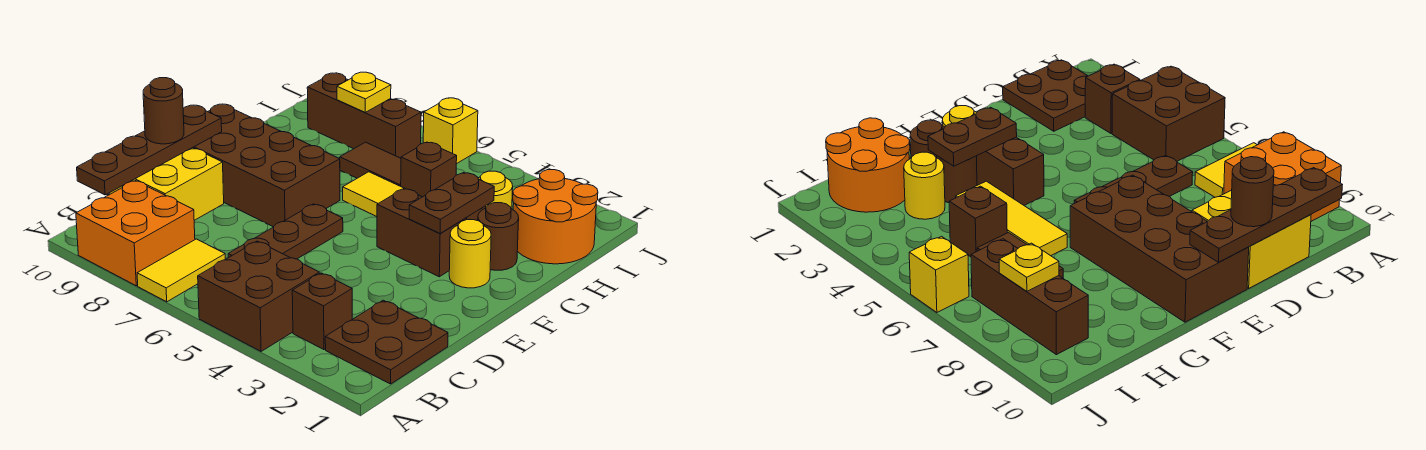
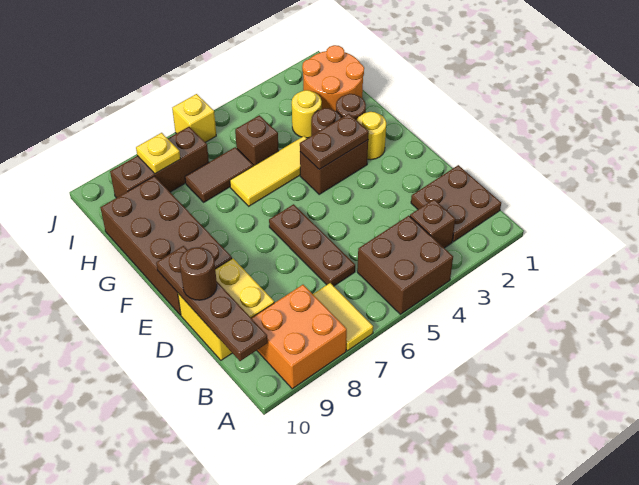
brown brick E7:F10 level 1 -> brown brick E9:H10 level 1
brown plate F3:G3 level 2 -> brown plate F3:F4 level 2

